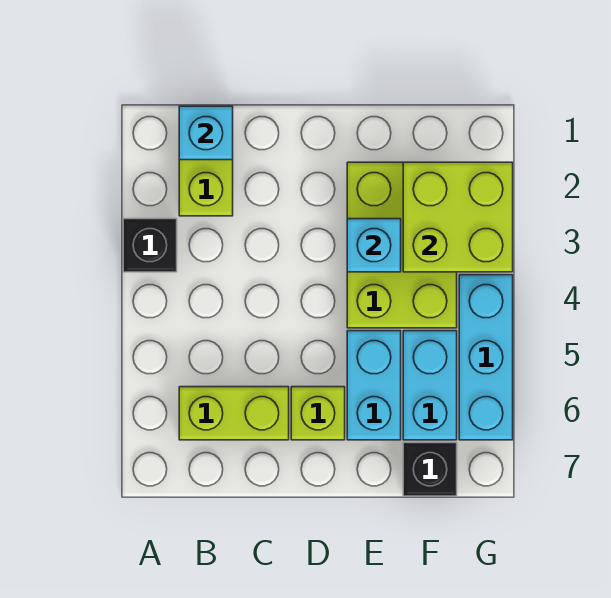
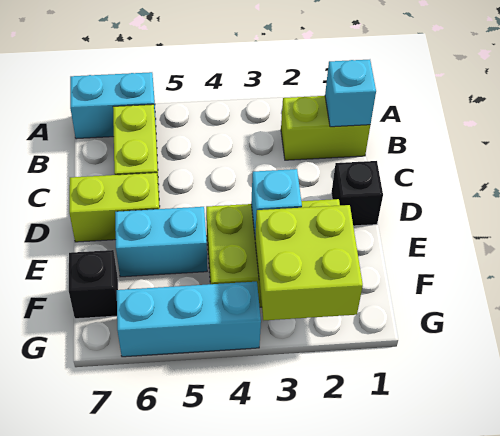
black brick A3 level 1 -> black brick D1 level 1
lime brick D6 level 1 -> lime brick D6:D7 level 1
cyan brick F5:F6 level 1 -> cyan brick A6:A7 level 1

